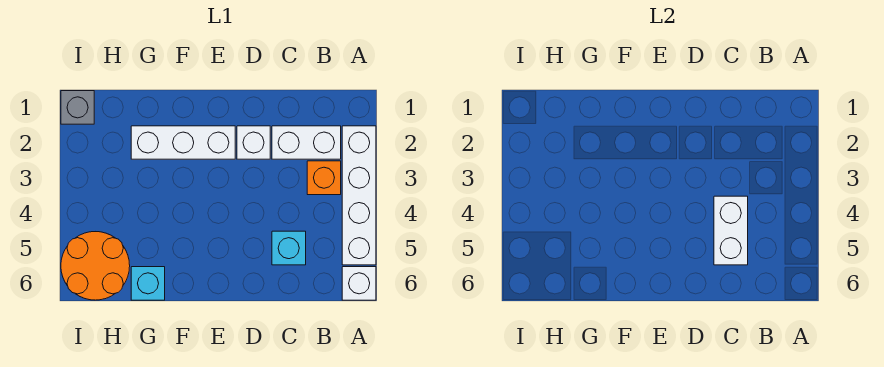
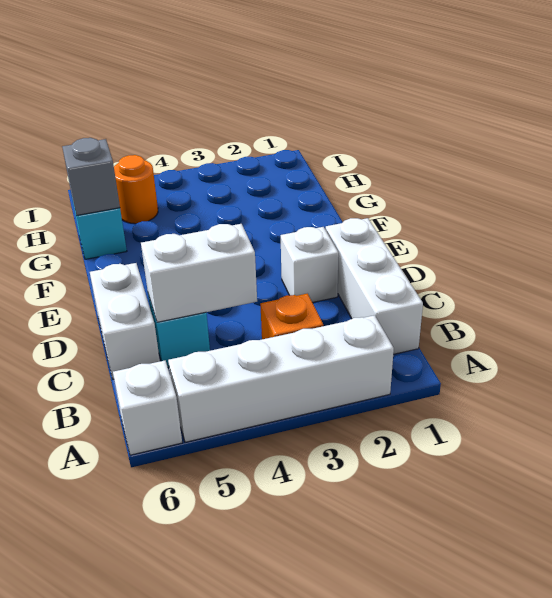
white brick B2:C2 level 1 -> white brick C6:D6 level 1
white brick E2:G2 level 1 -> white brick B1:D1 level 1
orange round brick H5:I6 level 1 -> orange round brick H5 level 1
grey brick I1 level 1 -> grey brick G6 level 2

